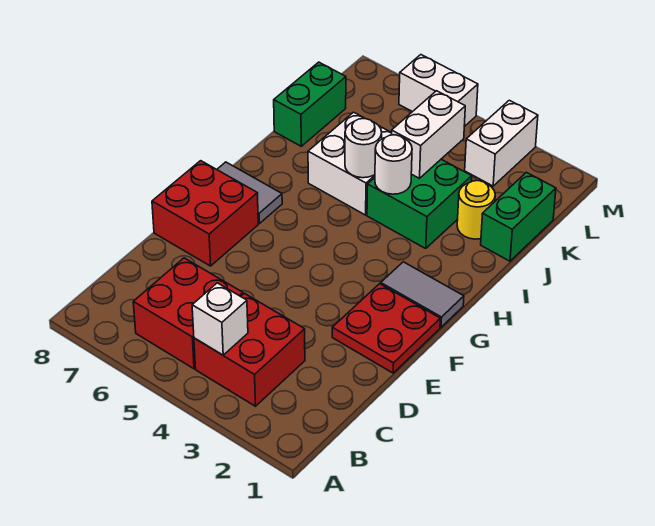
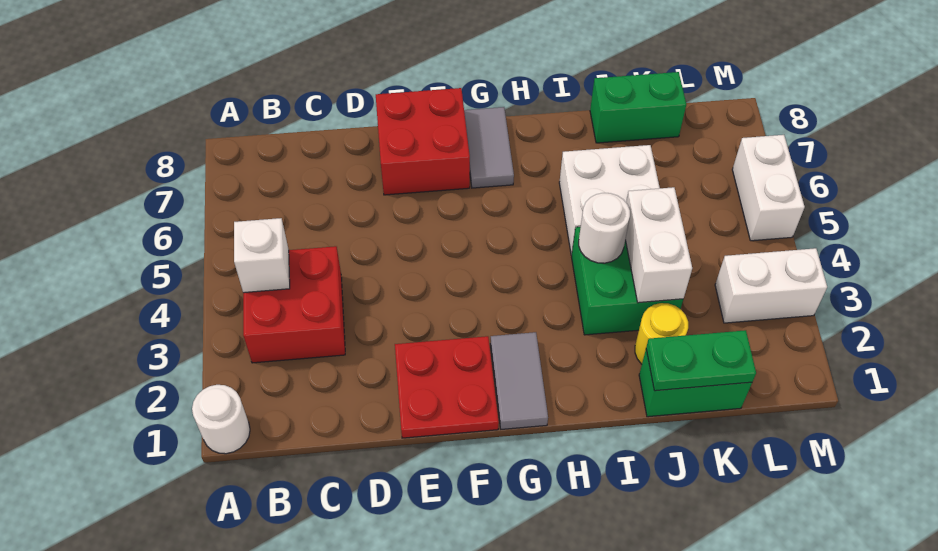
red brick B5:C6 level 1 -> none
white round brick I5 level 2 -> white round brick A1 level 1
none -> green plate J1:K1 level 2
white brick J4:K4 level 2 -> white brick J3:J4 level 2

